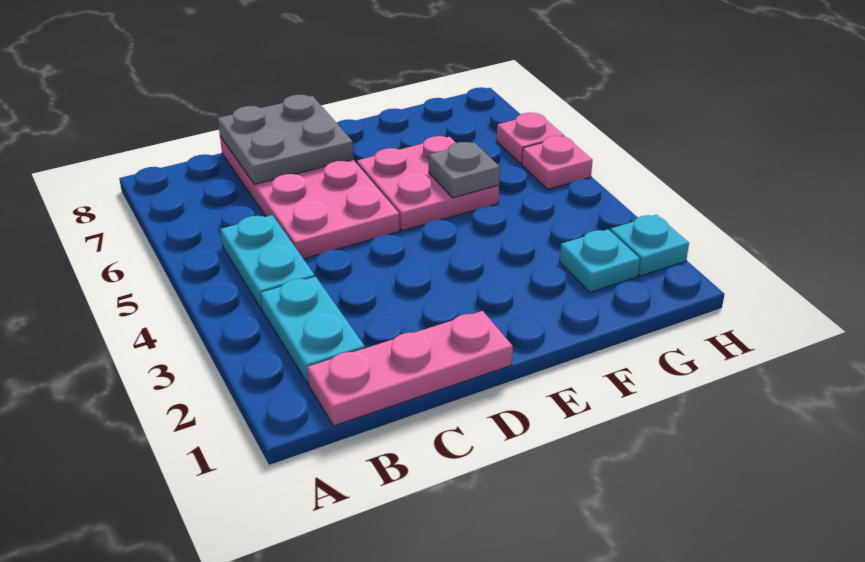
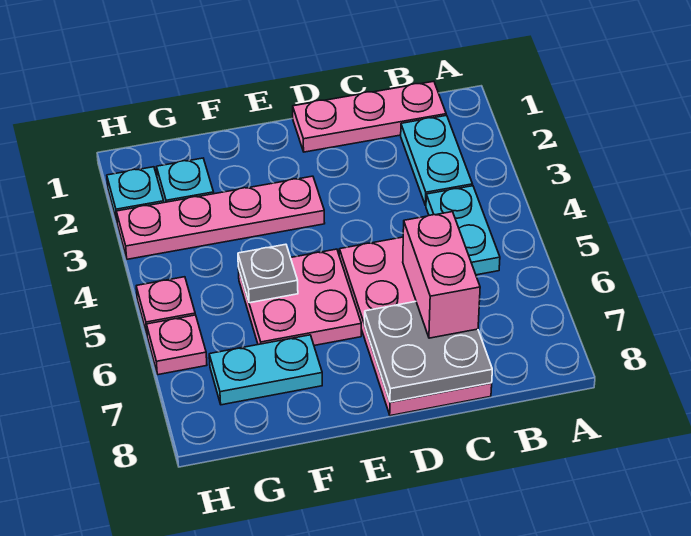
none -> pink brick C6:C7 level 3
none -> pink plate E3:H3 level 1
none -> cyan plate F7:G7 level 1

